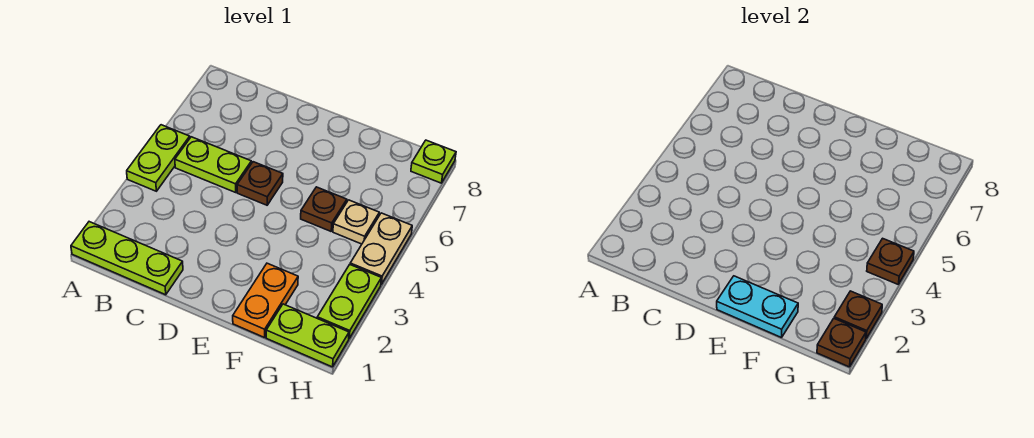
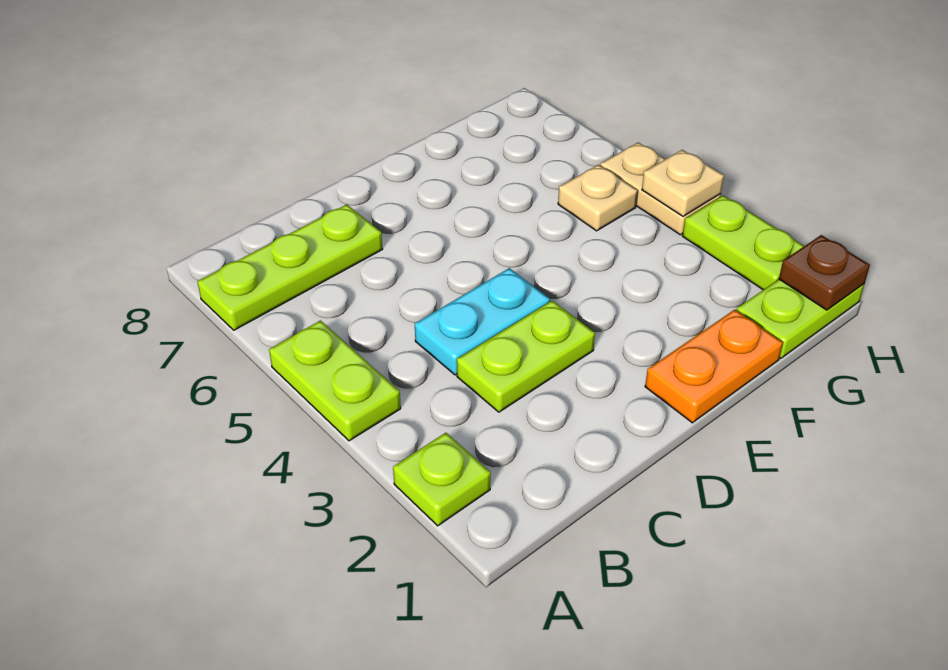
lime plate A1:C1 level 1 -> lime plate A7:C7 level 1
lime plate B5:C5 level 1 -> lime plate C3:D3 level 1
brown plate D5 level 1 -> none
cyan plate E1:F1 level 2 -> cyan plate C4:D4 level 1
orange plate F1:F2 level 1 -> orange plate E1:F1 level 1
brown plate F5 level 1 -> none
brown plate H2 level 2 -> none
brown plate H4 level 2 -> tan plate H4 level 2
lime plate H8 level 1 -> lime plate A2 level 1

